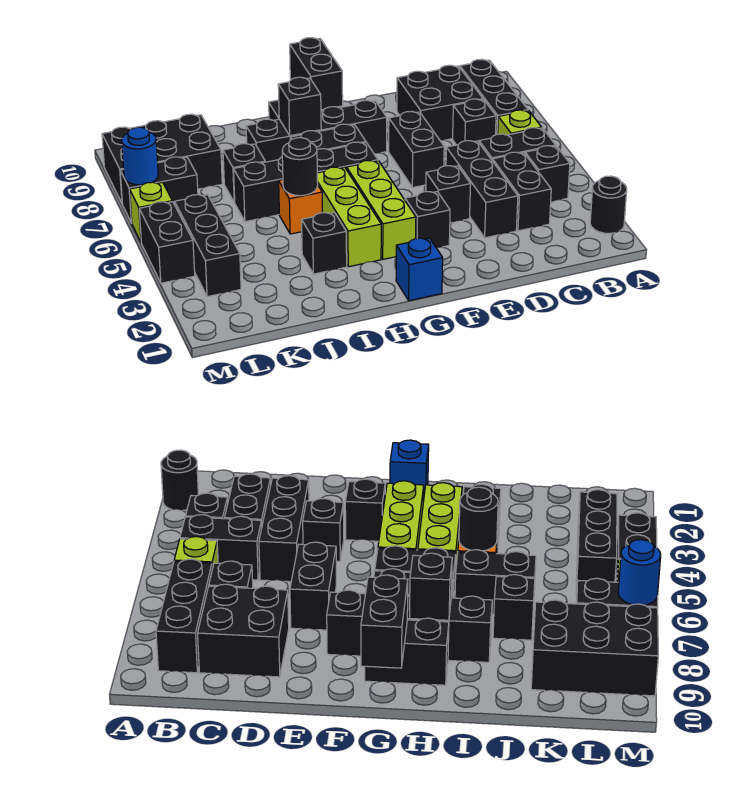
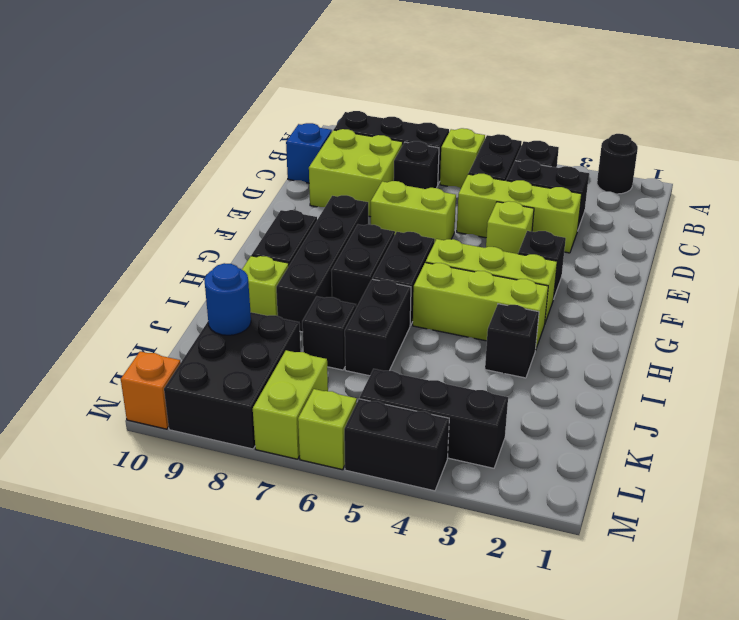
black brick C8:D9 level 1 -> lime brick C8:D9 level 1
black brick D3:D5 level 1 -> lime brick D3:D5 level 1
black brick E4 level 1 -> lime brick E4 level 1
black brick E6:E7 level 1 -> lime brick E6:E7 level 1
blue brick G1 level 1 -> blue brick C10 level 1
black brick G9:G10 level 2 -> none
black brick H8 level 2 -> none
orange brick I5 level 1 -> orange brick M10 level 1
black round brick I5 level 2 -> none
none -> lime brick I9 level 1
black brick L7:M7 level 1 -> lime brick L7:M7 level 1
blue round brick M7 level 2 -> blue round brick K9 level 2

